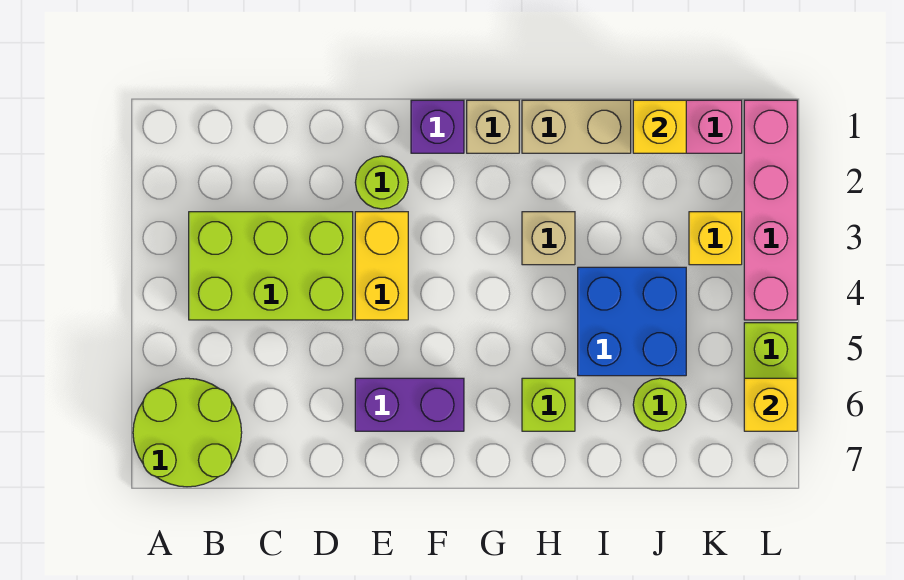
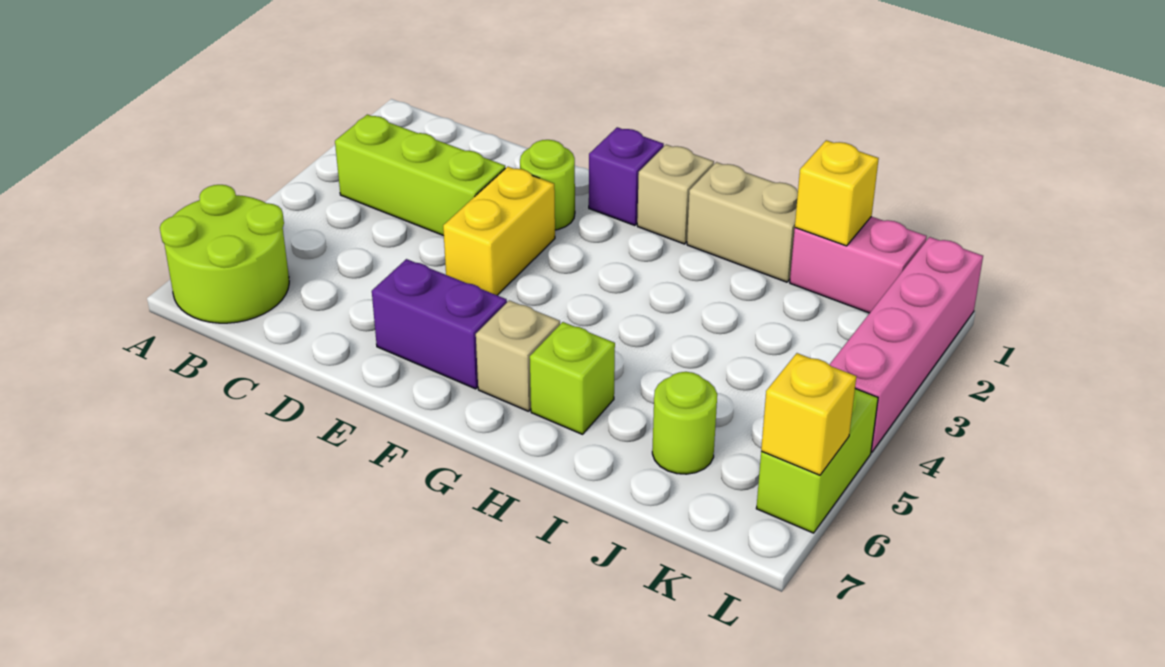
lime brick B3:D4 level 1 -> lime brick B3:D3 level 1
tan brick H3 level 1 -> tan brick G6 level 1
blue brick I4:J5 level 1 -> none
yellow brick K3 level 1 -> none

